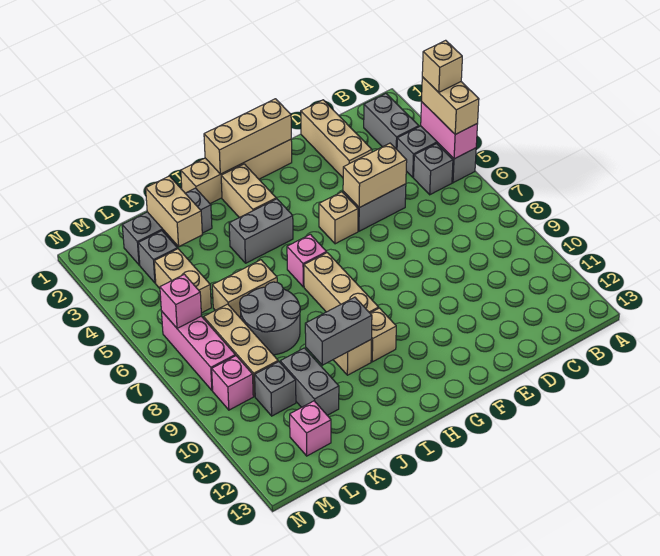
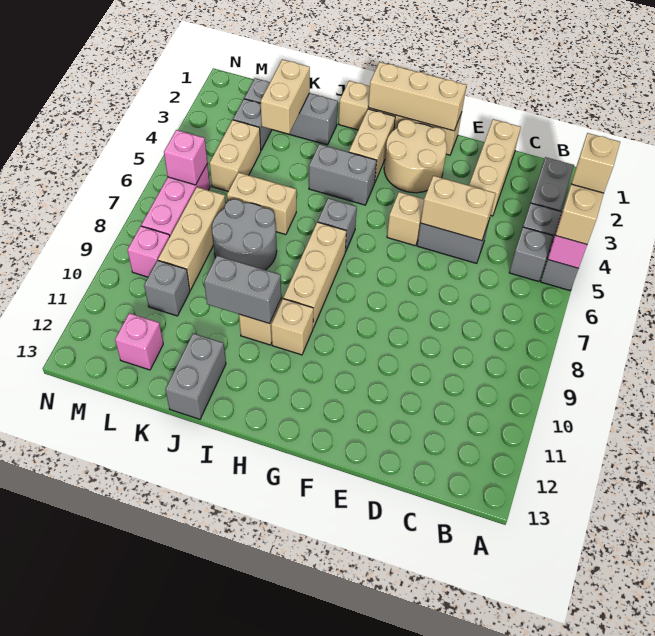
none -> tan round brick F2:G3 level 1
pink brick H6 level 1 -> grey brick H6 level 1
grey brick K10:K11 level 1 -> grey brick J12:J13 level 1

